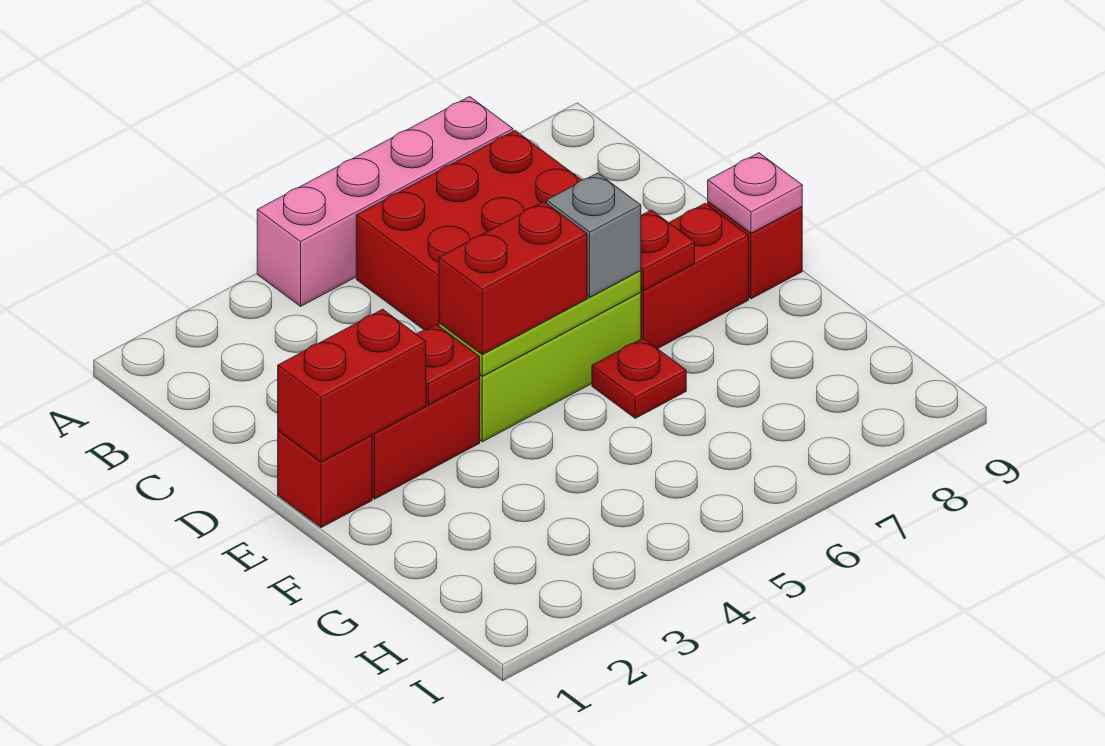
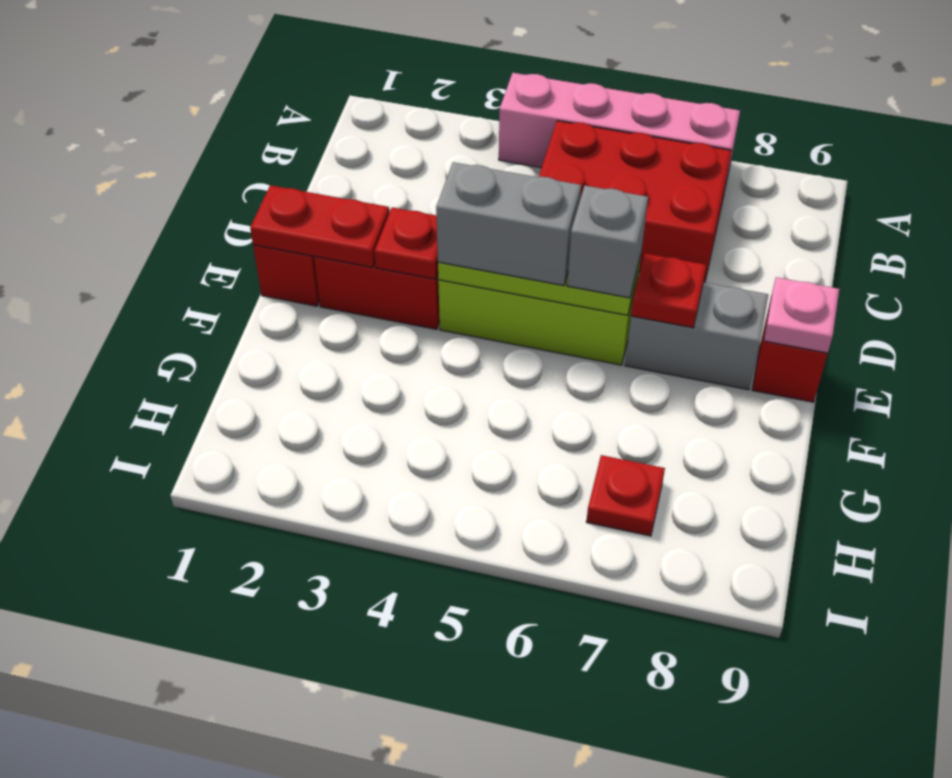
red brick E1:E2 level 2 -> red plate E1:E2 level 2
red brick E4:E5 level 3 -> grey brick E4:E5 level 3
red brick E7:E8 level 1 -> grey brick E7:E8 level 1
red plate F6 level 1 -> red plate H7 level 1

